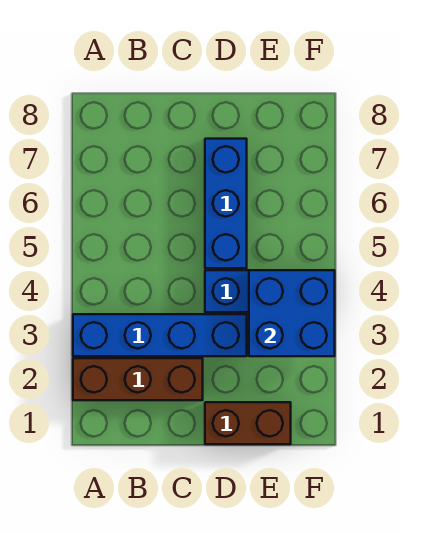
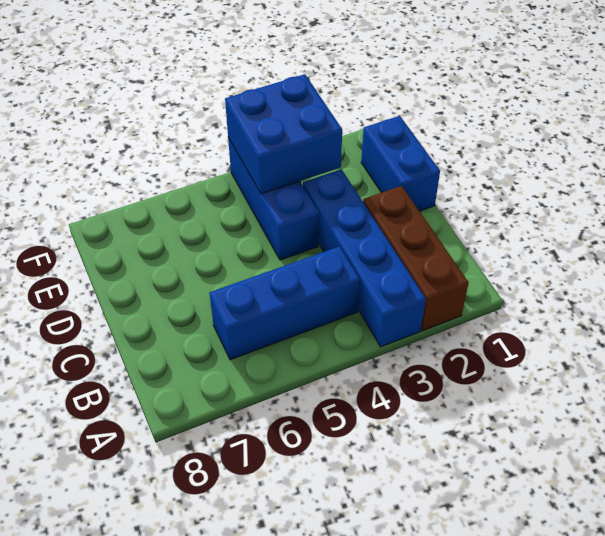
brown brick D1:E1 level 1 -> blue brick D1:E1 level 1
blue brick D5:D7 level 1 -> blue brick B4:B6 level 1

